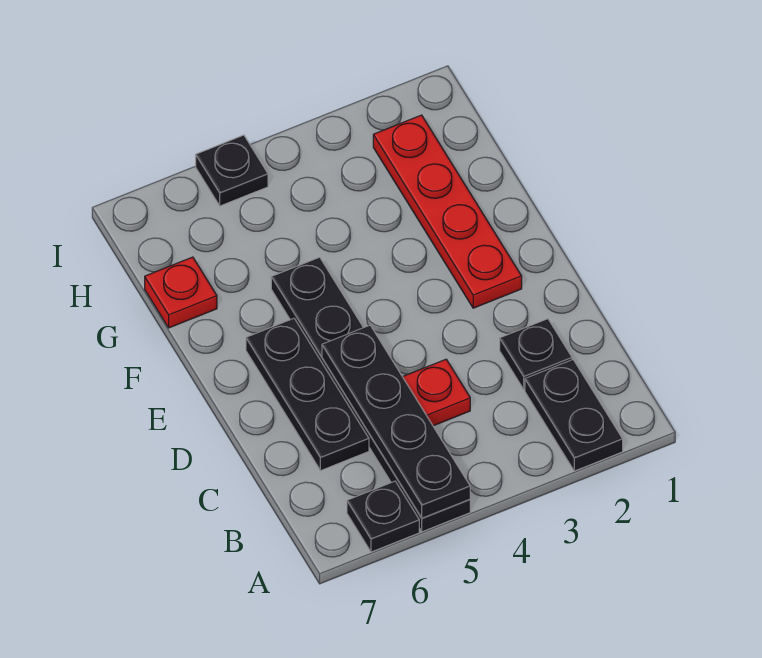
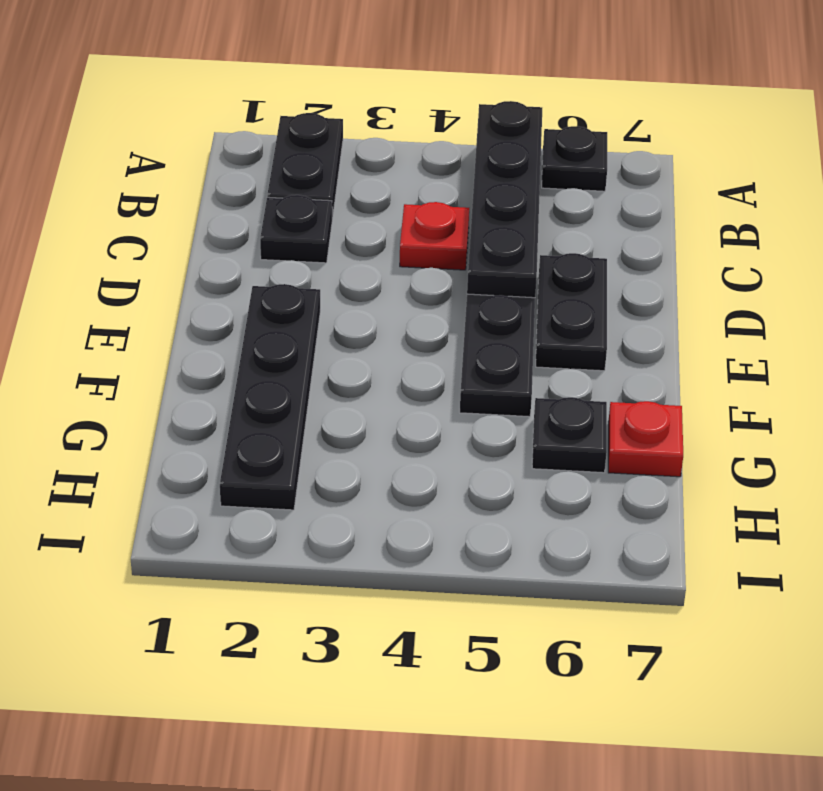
black plate C6:E6 level 1 -> black plate D6:E6 level 1
red plate E2:H2 level 1 -> black plate E2:H2 level 1
black plate I5 level 1 -> black plate G6 level 1

